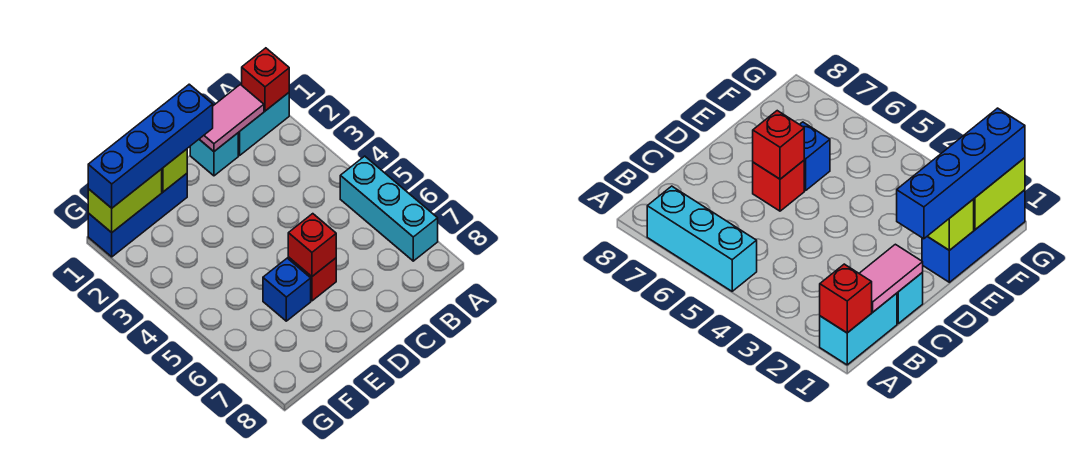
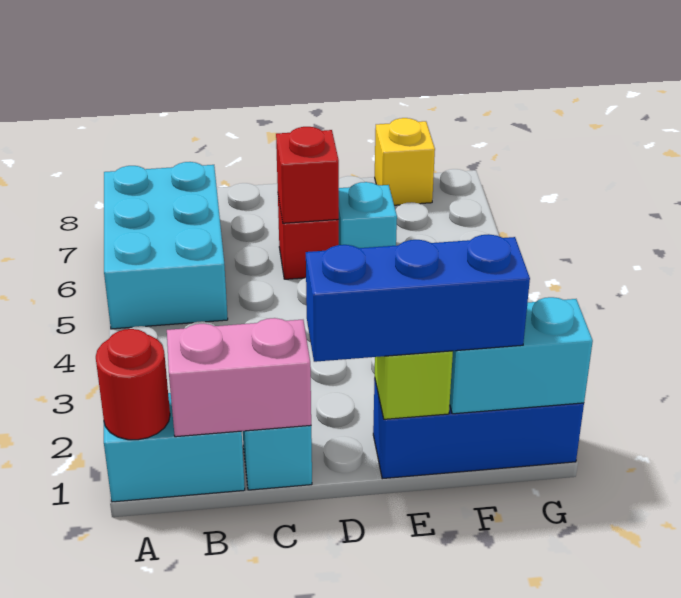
red brick A1 level 2 -> red round brick A1 level 2
cyan brick A5:A7 level 1 -> cyan brick A5:B7 level 1
pink tile B1:C1 level 2 -> pink brick B1:C1 level 2
blue brick D1:G1 level 3 -> blue brick D1:F1 level 3
blue brick E6 level 1 -> cyan brick E6 level 1
lime brick F1:G1 level 2 -> cyan brick F1:G1 level 2
none -> yellow brick F8 level 1

